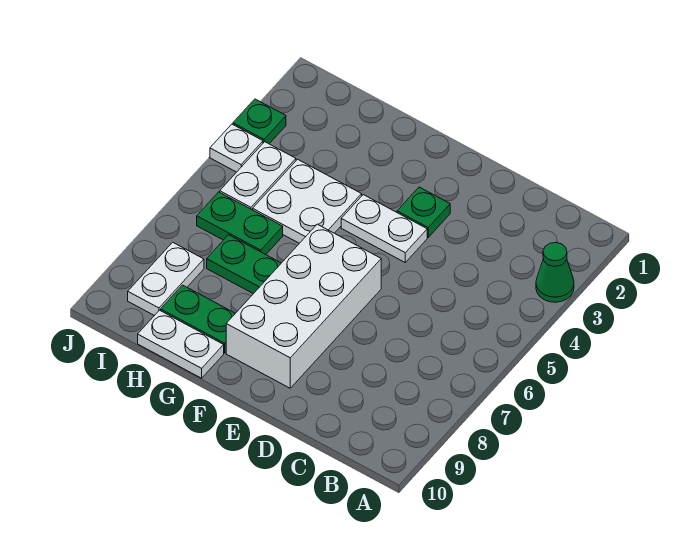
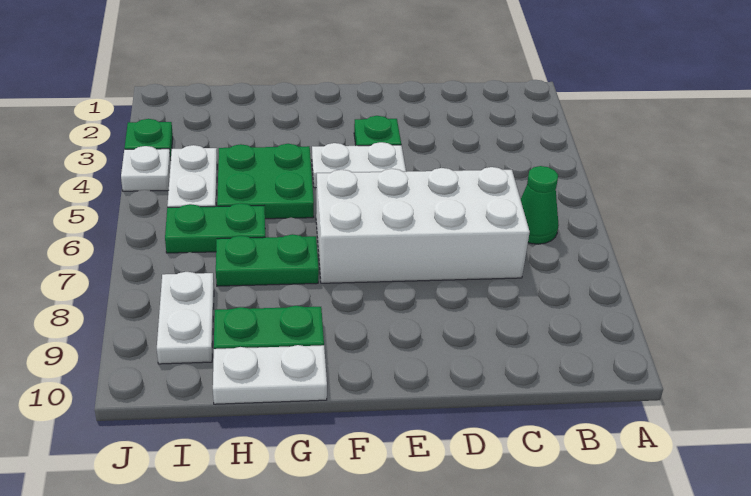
green cone A3 level 1 -> green cone B6 level 1
white brick E6:F9 level 1 -> white brick C6:F7 level 1
white plate G4:H5 level 1 -> green plate G4:H5 level 1

